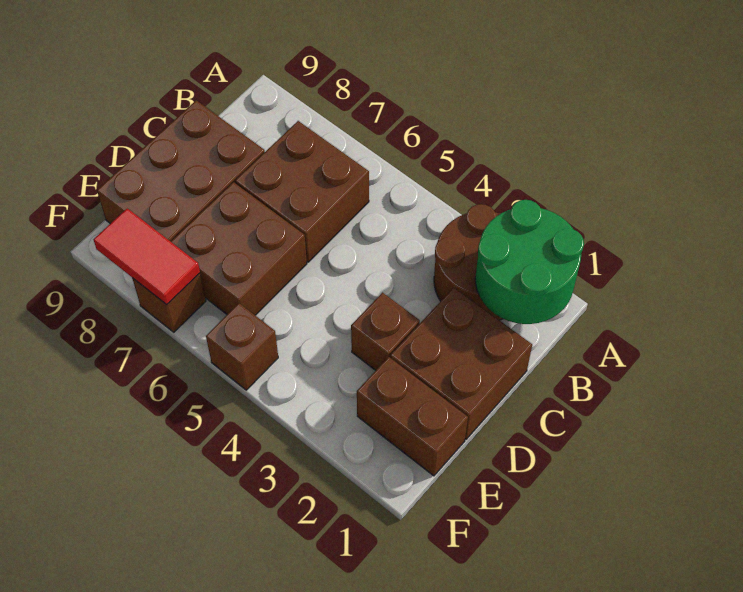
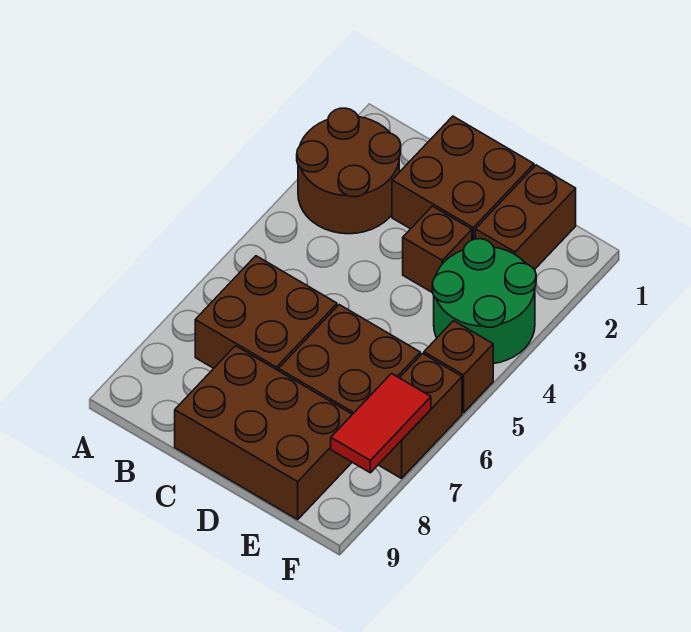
green round brick A1:B2 level 2 -> green round brick E3:F4 level 1
brown brick F7 level 1 -> brown brick F6:F7 level 1

